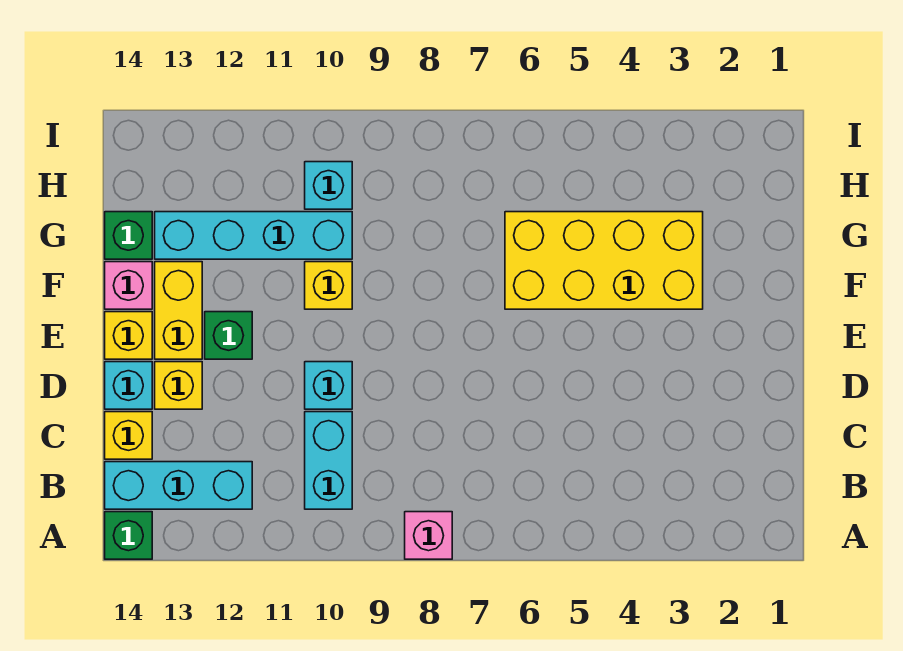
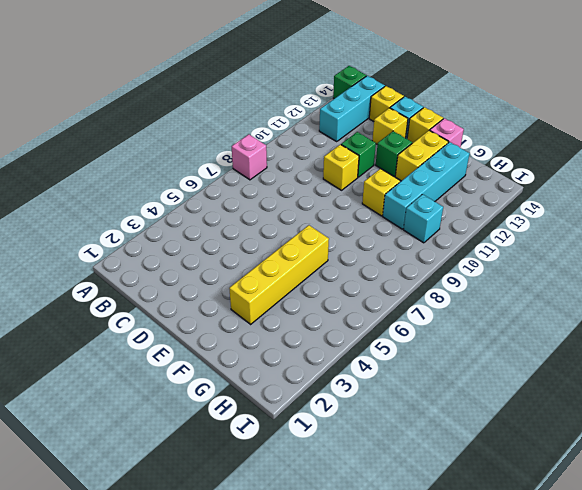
cyan brick B10:C10 level 1 -> none
cyan brick D10 level 1 -> yellow brick D10 level 1
yellow brick E13:F13 level 1 -> yellow brick F12:F13 level 1
yellow brick F3:G6 level 1 -> yellow brick F3:F6 level 1
green brick G14 level 1 -> green brick D11 level 1

